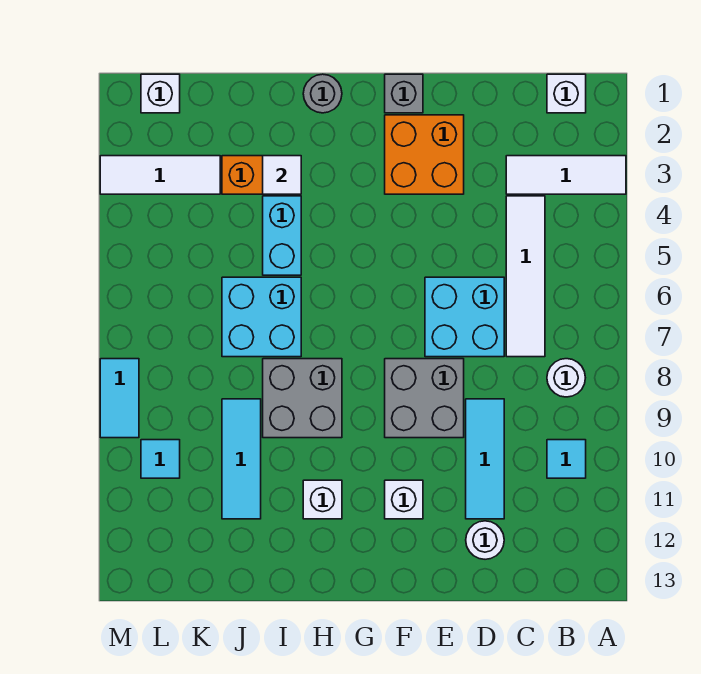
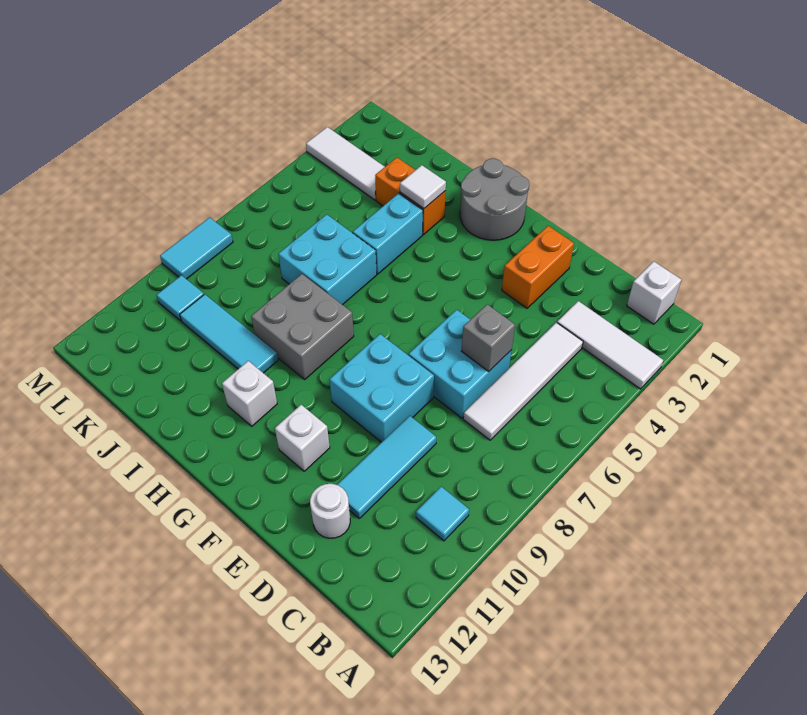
white round brick B8 level 1 -> none
orange brick E2:F3 level 1 -> orange brick E2:E3 level 1
grey brick E8:F9 level 1 -> cyan brick E8:F9 level 1
grey brick F1 level 1 -> grey brick D6 level 2
grey round brick H1 level 1 -> grey round brick G1:H2 level 1
cyan tile J9:J11 level 1 -> cyan tile I10:K10 level 1
white brick L1 level 1 -> none

